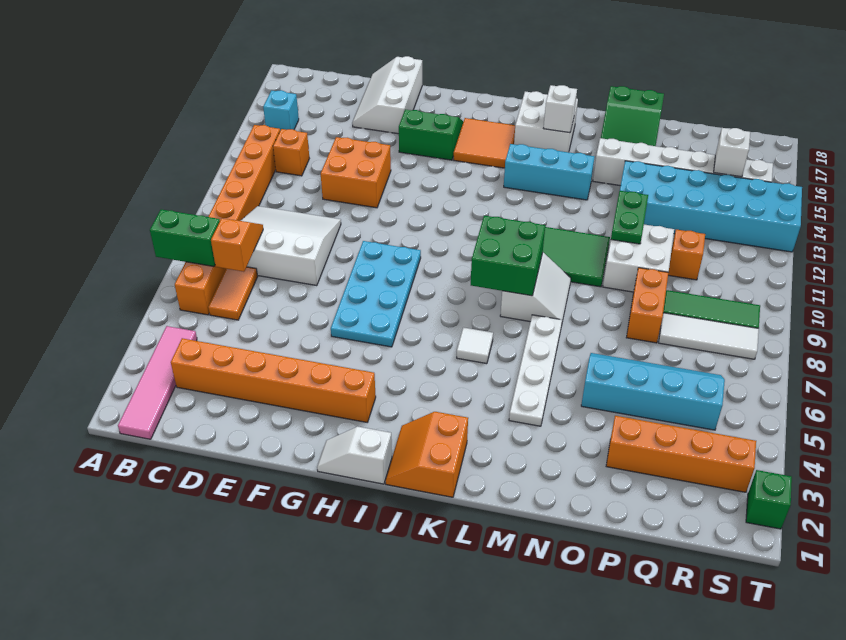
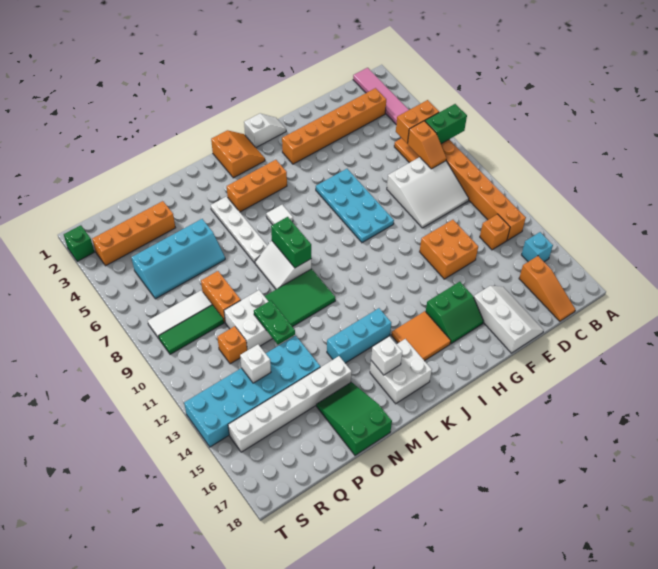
none -> orange brick B6:C6 level 2
none -> orange slope C16:C18 level 1 top 16
none -> orange brick J4:L4 level 1
green brick K8:L9 level 2 -> green brick L8:L9 level 2
white brick R15 level 2 -> white brick Q13 level 2

